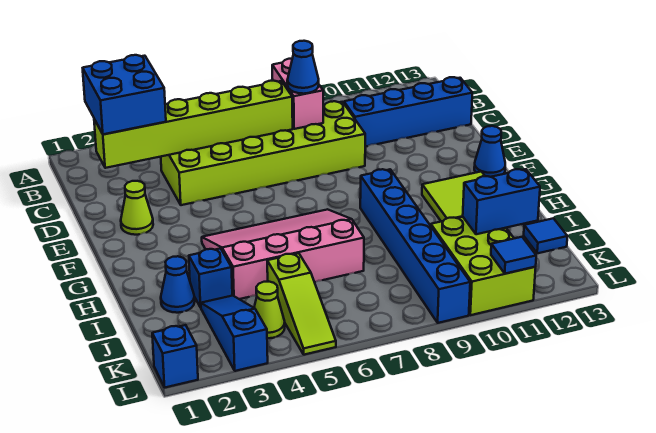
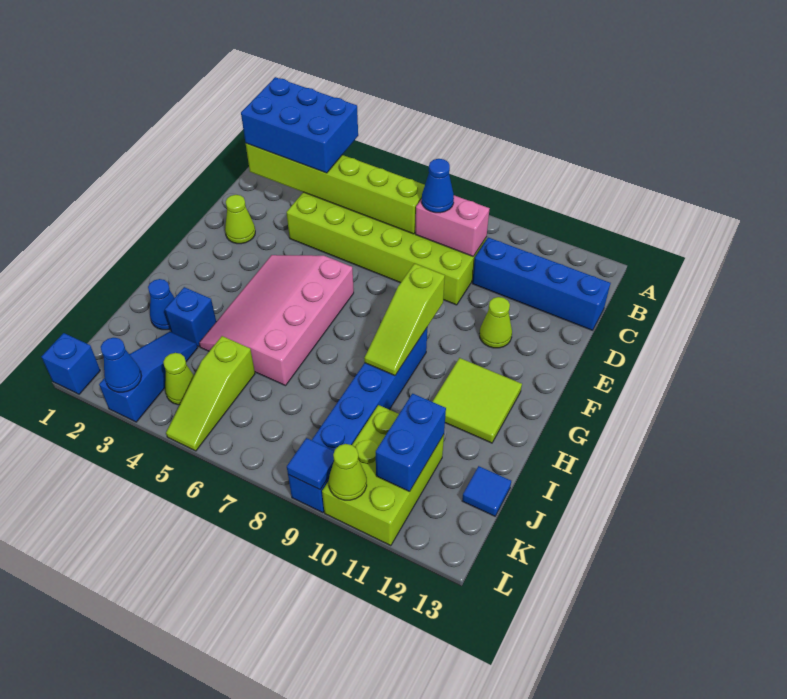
blue brick B2:C3 level 3 -> blue brick B2:C4 level 3
pink brick B8:C8 level 2 -> pink brick C8:C9 level 2
none -> lime cone E11 level 1
none -> lime slope F9:H9 level 2 top F
blue cone F13 level 1 -> blue cone L3 level 2
pink slope G4:I7 level 1 top I -> pink slope F4:I6 level 1 top 6
blue brick J11:J12 level 2 -> blue brick J11:K11 level 2
none -> lime cone L10 level 2
blue tile L11 level 2 -> blue tile L9 level 2

